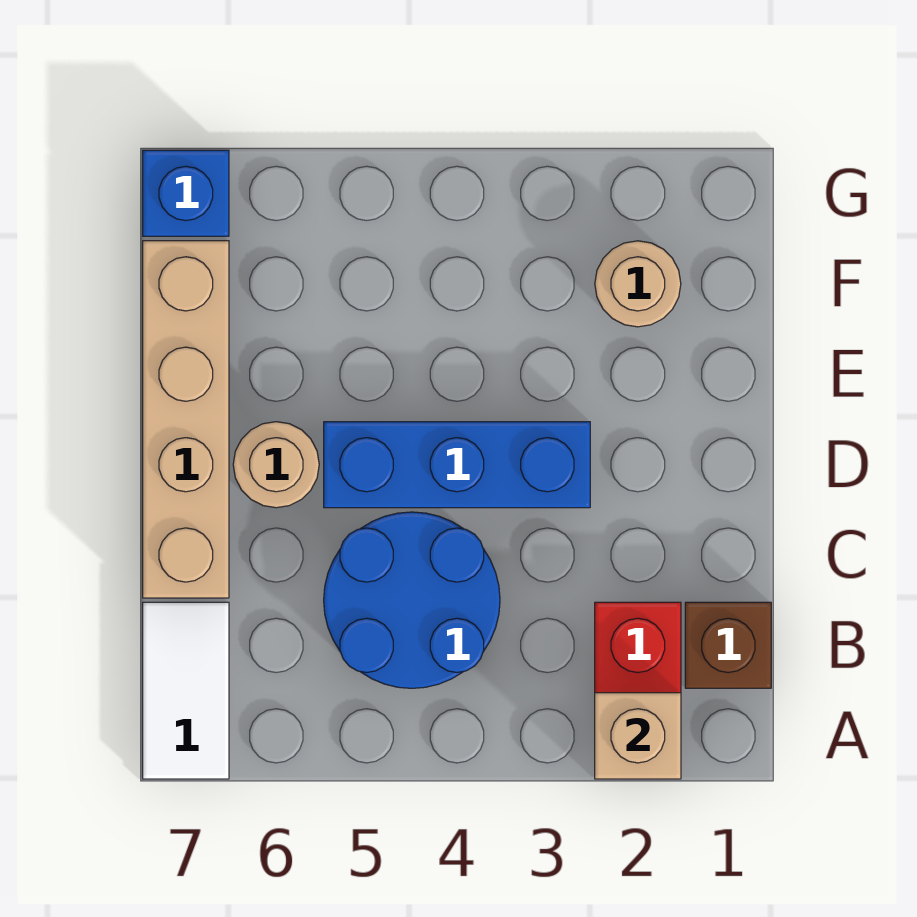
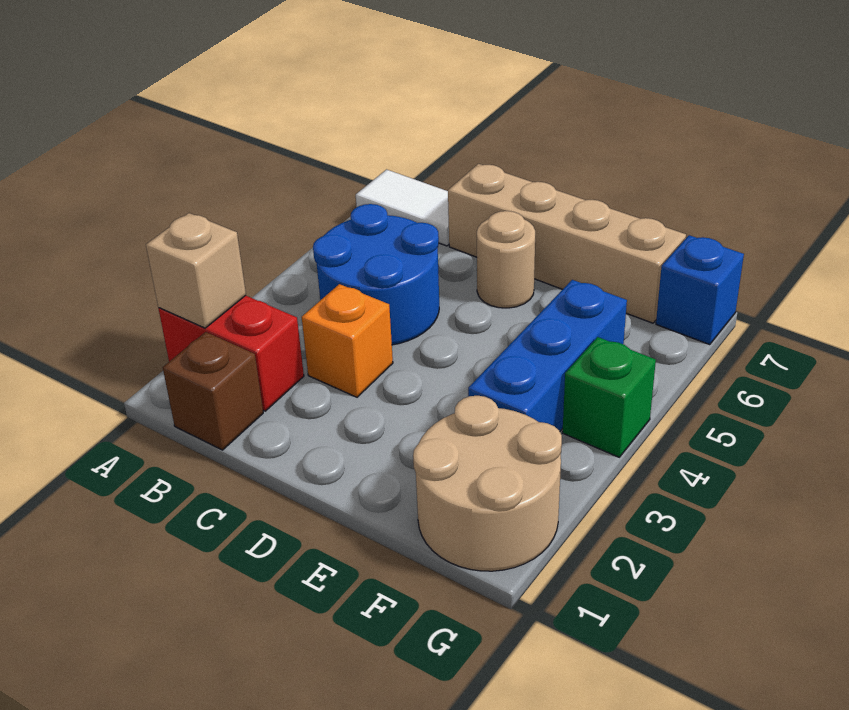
none -> orange brick C3 level 1
blue brick D3:D5 level 1 -> blue brick F3:F5 level 1
tan round brick F2 level 1 -> tan round brick F1:G2 level 1
none -> green brick G4 level 1

